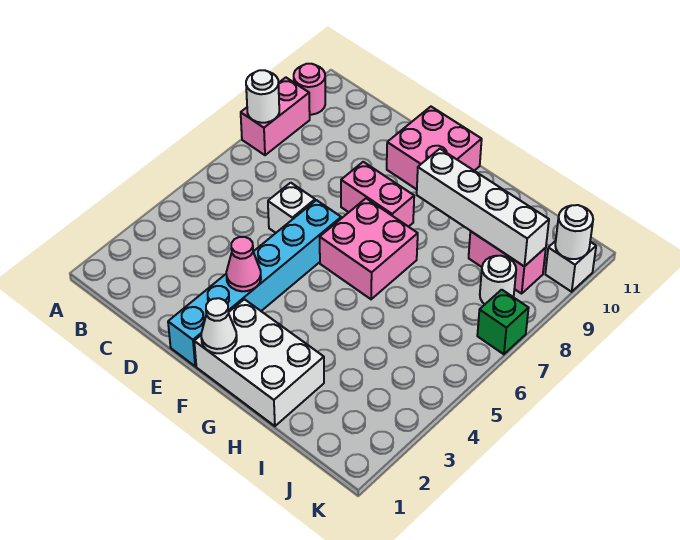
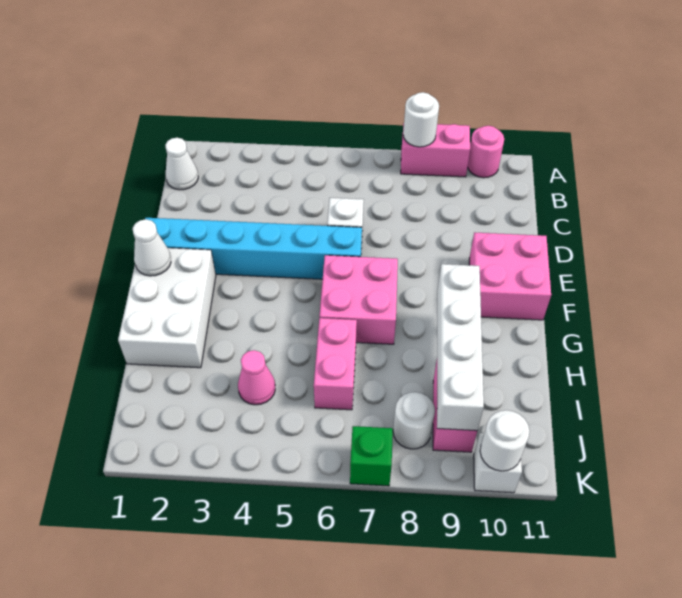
none -> white cone B1 level 1
pink cone E3 level 2 -> pink cone I4 level 1
pink brick E8:F8 level 1 -> pink brick H6:I6 level 1

